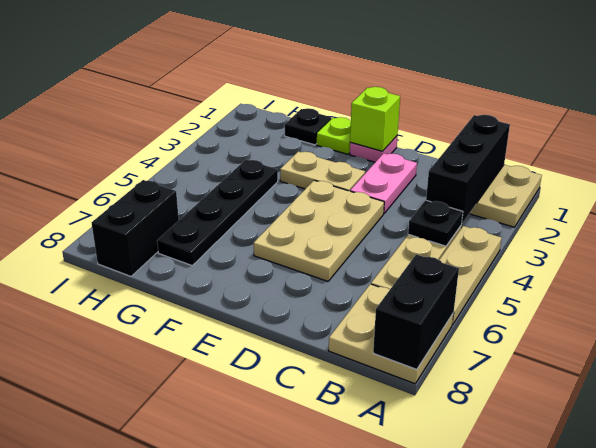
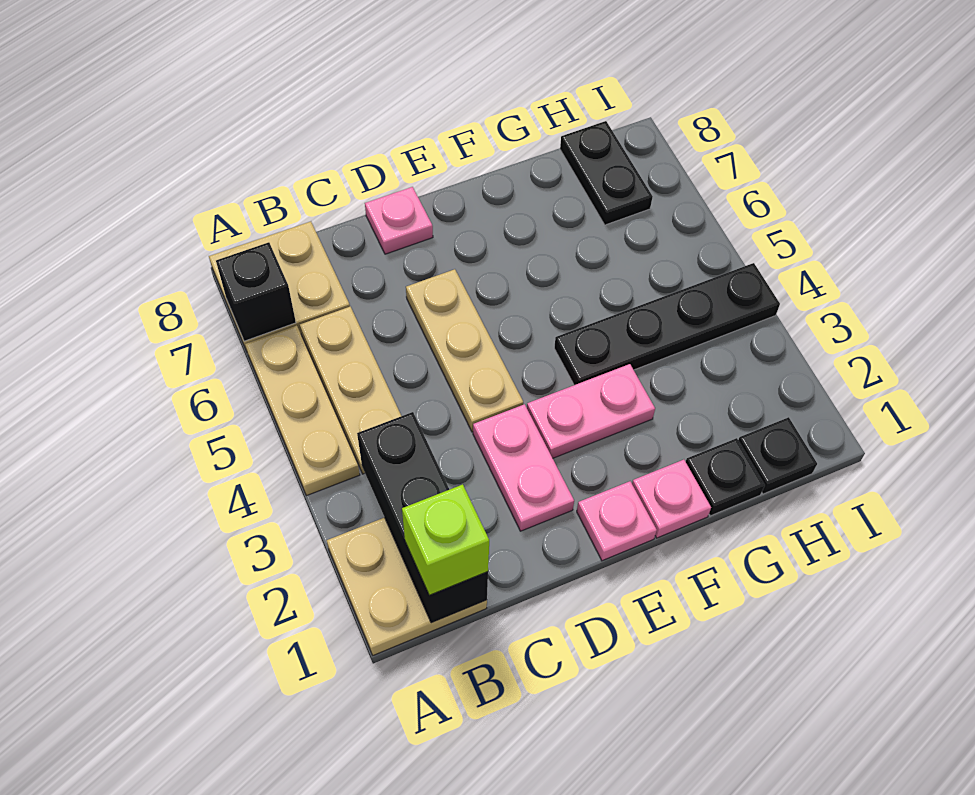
black brick A7:A8 level 2 -> black brick A7 level 2
black plate B4 level 2 -> black plate H1 level 1
tan plate D4:E6 level 1 -> tan plate D4:D6 level 1
none -> pink plate D8 level 1
lime brick E1 level 2 -> lime brick B1 level 3
tan plate E3:F3 level 1 -> pink plate E3:F3 level 1
lime plate F1 level 1 -> pink plate F1 level 1
black plate G4:G7 level 1 -> black plate F4:I4 level 1
black brick H7:H8 level 1 -> black plate H7:H8 level 1

